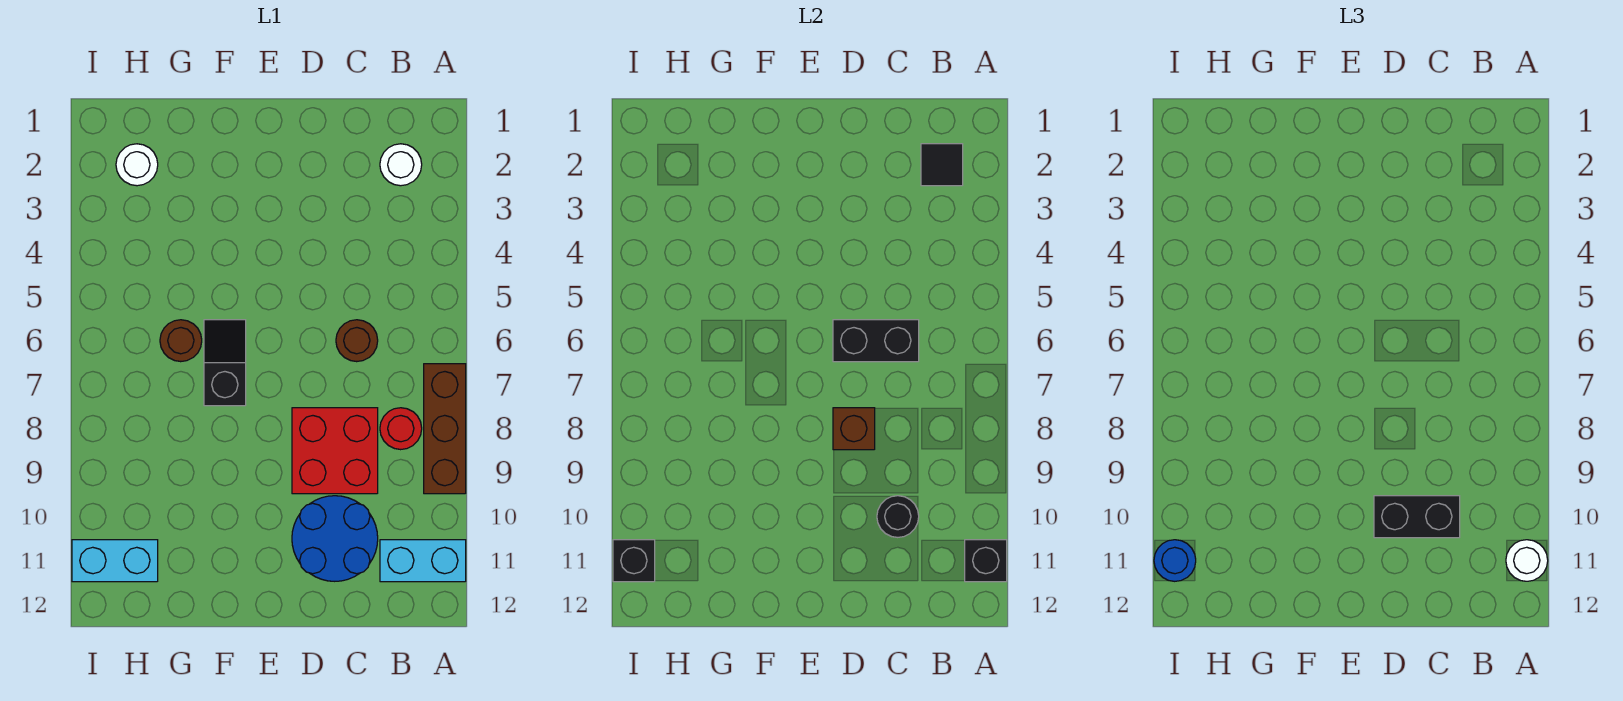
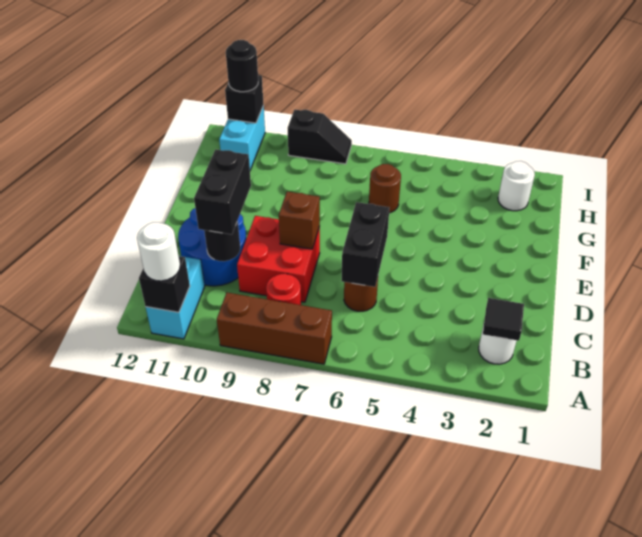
black slope F6:F7 level 1 top 7 -> black slope I8:I9 level 1 top 9
blue round brick I11 level 3 -> black round brick I11 level 3

